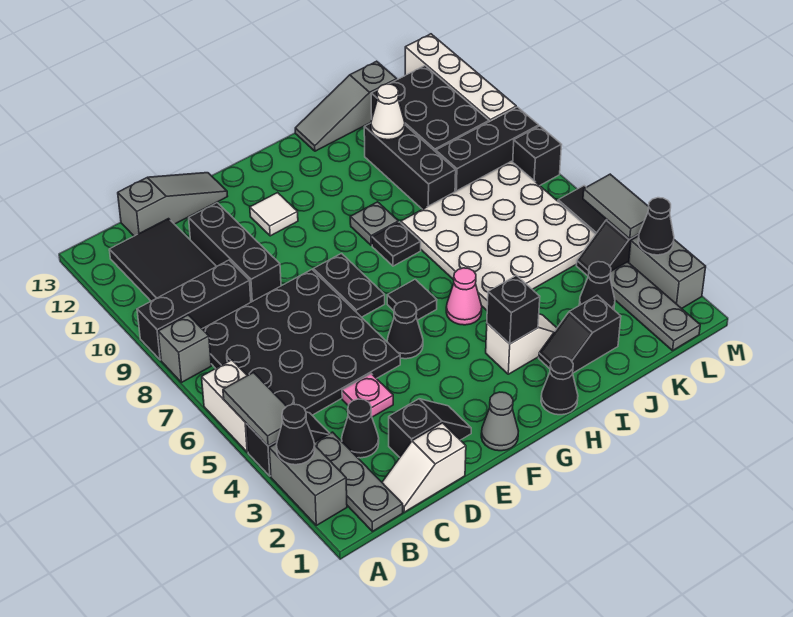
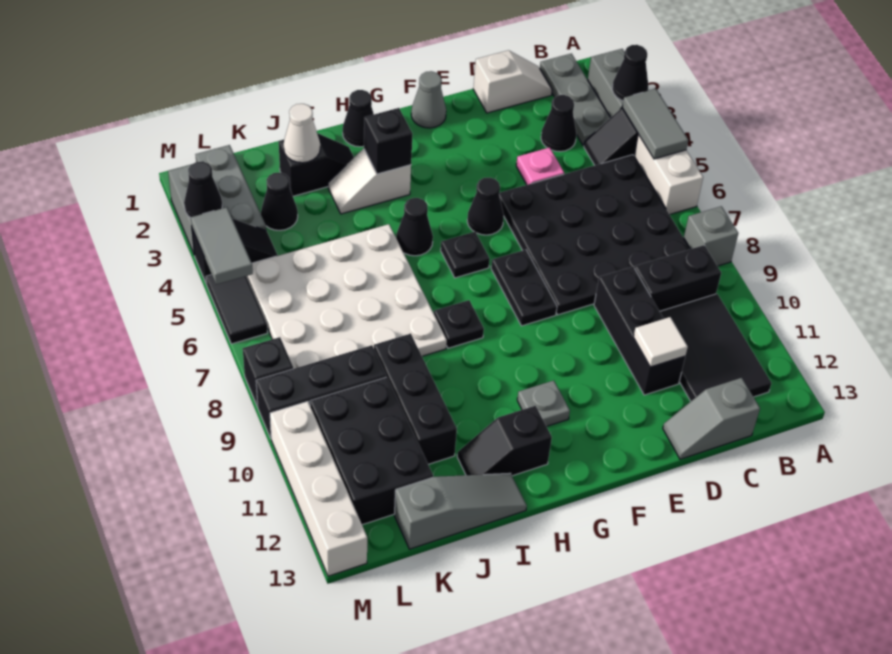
black brick A9:C9 level 1 -> black brick B9:C9 level 1
grey slope C13:E13 level 1 top C -> grey slope C13:D13 level 1 top C
black slope D2:E2 level 1 top D -> black slope H12:I12 level 1 top H
white tile F11 level 1 -> white tile D11 level 2
black tile G6 level 1 -> black plate G6 level 1
pink cone H5 level 1 -> black cone H5 level 1
grey plate H9 level 1 -> grey plate G11 level 1
white cone J11 level 2 -> white cone J2 level 2

